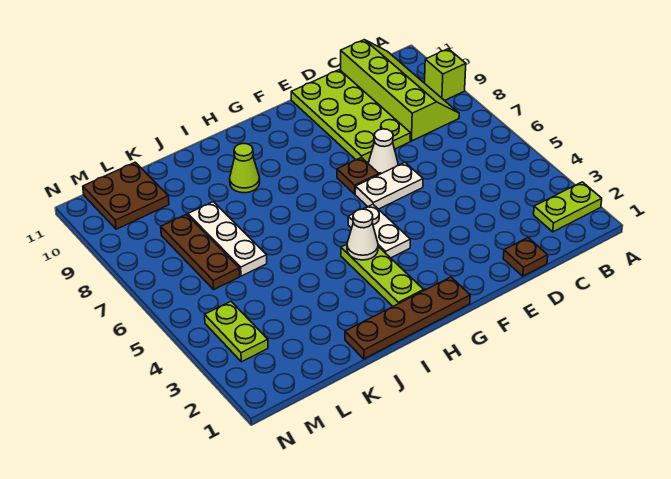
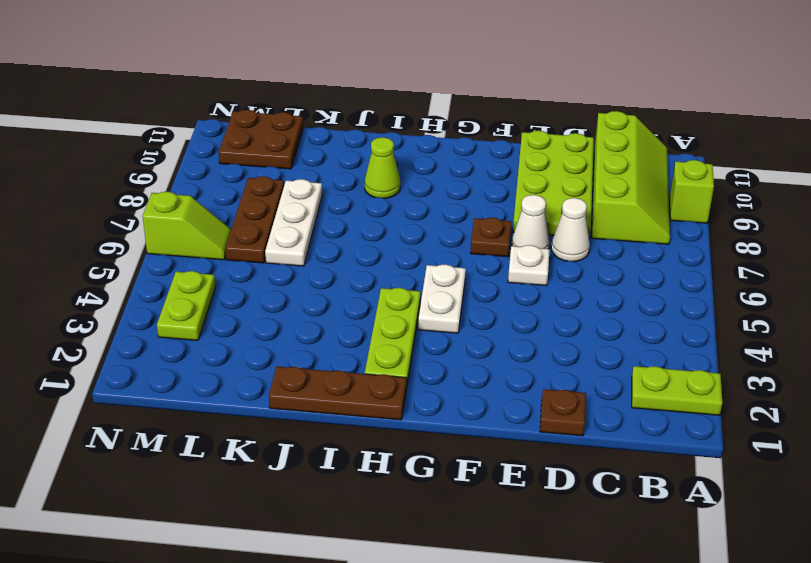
white plate E6:F6 level 1 -> white plate E6 level 1
brown plate G1:J1 level 1 -> brown plate H1:J1 level 1
white cone H4 level 2 -> white cone D7 level 1
none -> lime slope M6:N6 level 1 top N

